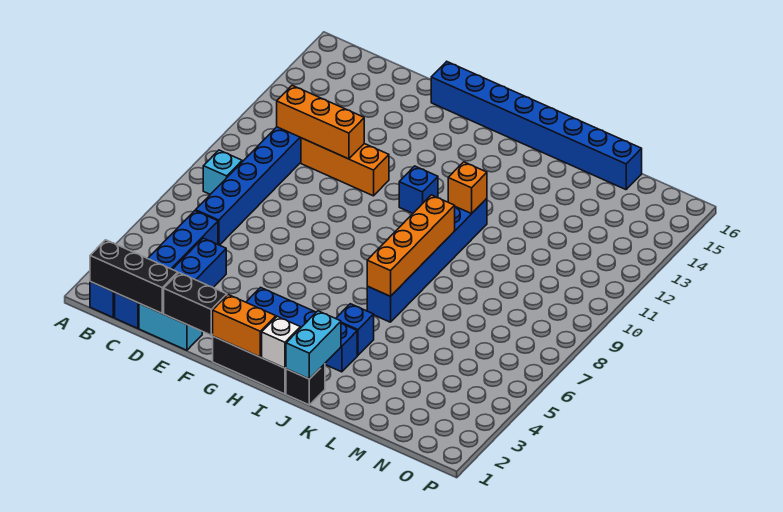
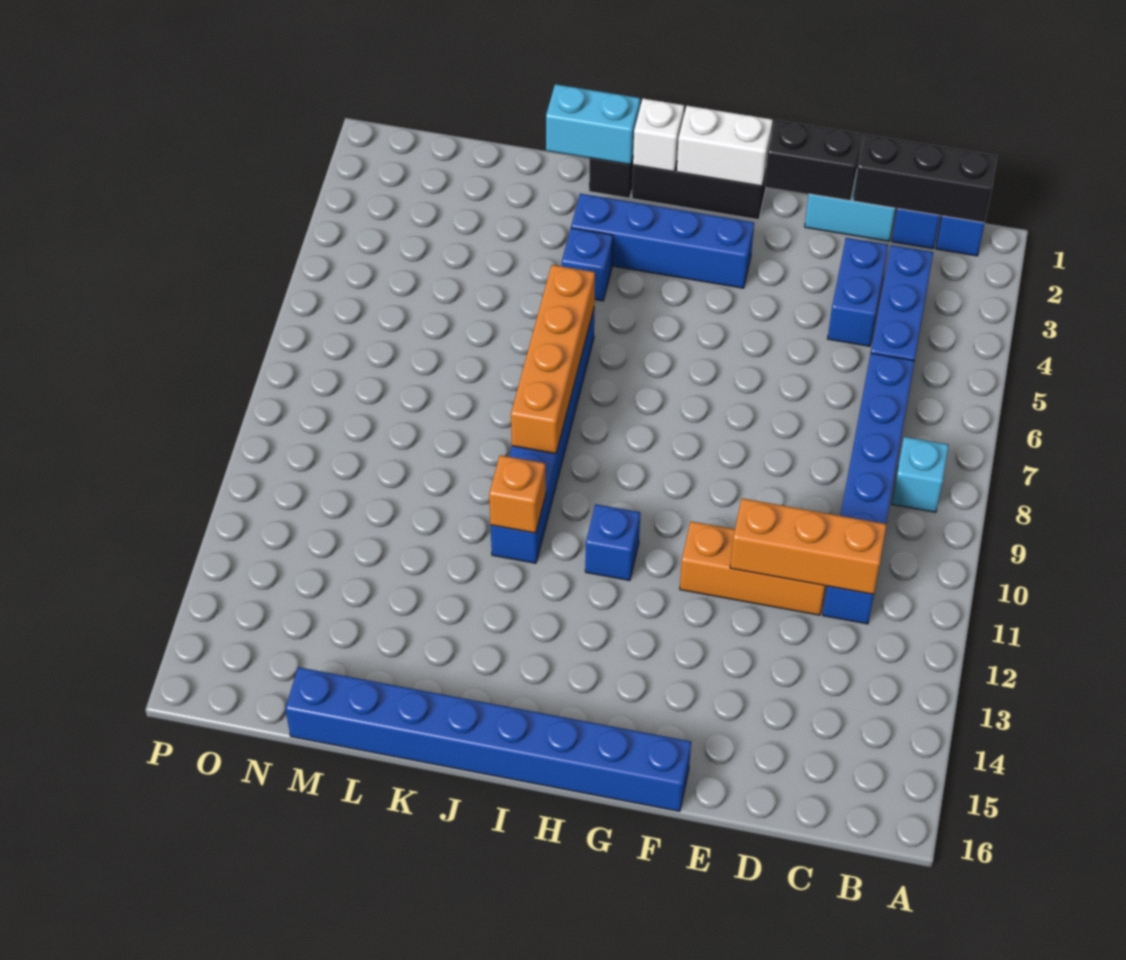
orange brick G1:H1 level 2 -> white brick G1:H1 level 2
cyan brick J1:J2 level 2 -> cyan brick J1:K1 level 2

